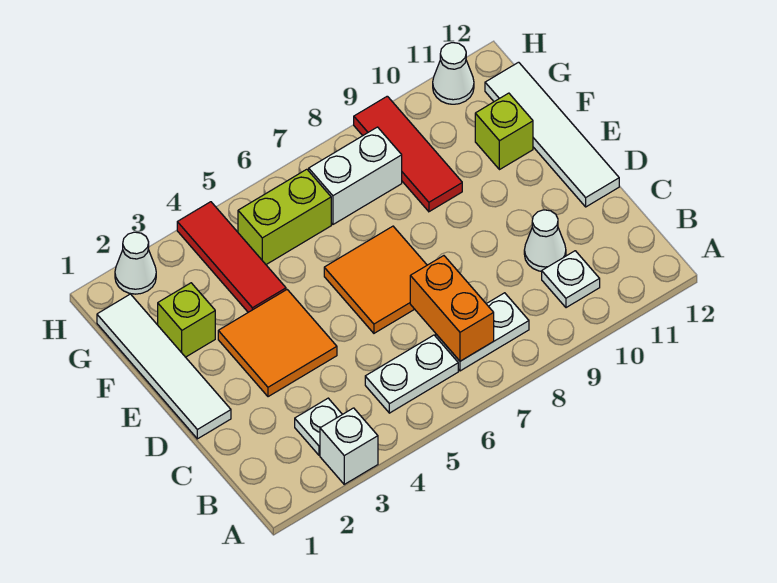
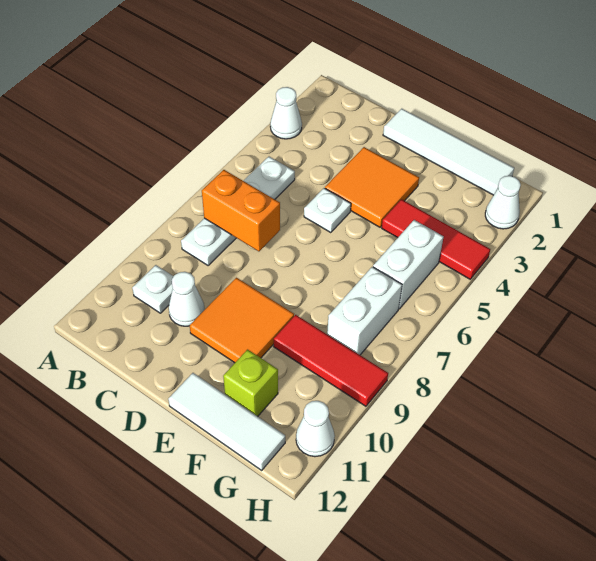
white brick A3 level 1 -> white cone A3 level 1
white plate B3 level 1 -> white plate D5 level 1
orange tile D6:E7 level 1 -> orange tile D9:E10 level 1
white tile D12:G12 level 1 -> white tile E12:G12 level 1
lime brick F2 level 1 -> none
lime brick G5:G6 level 1 -> white brick G5:G6 level 1

